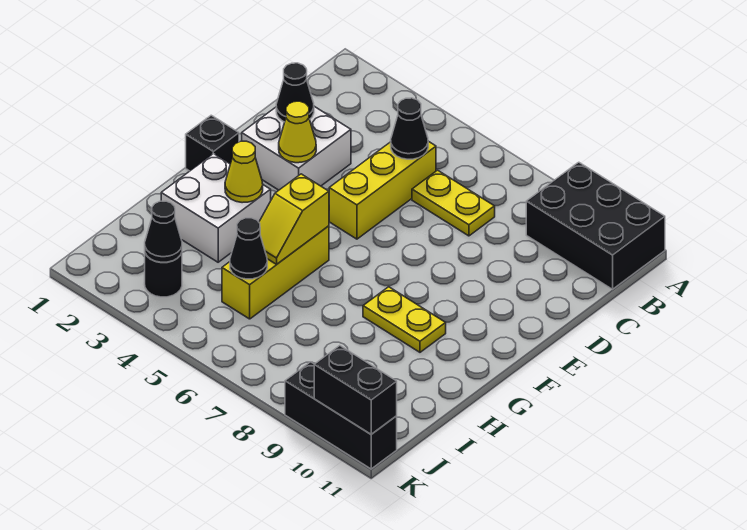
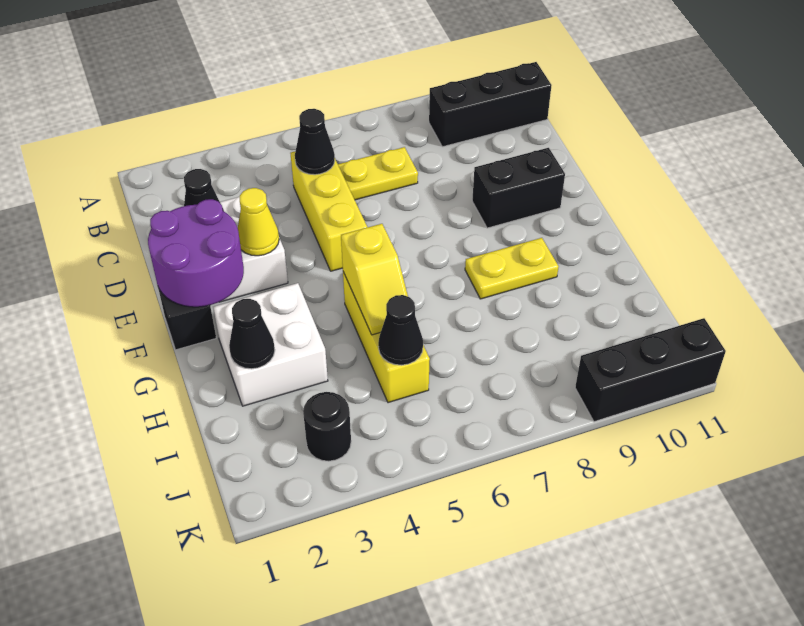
black brick A9:B11 level 1 -> black brick B9:B11 level 1
none -> purple round brick E1:F2 level 2
yellow cone G3 level 2 -> none
black cone J3 level 2 -> black cone H2 level 2
black brick K10:K11 level 2 -> black brick E9:E10 level 1

